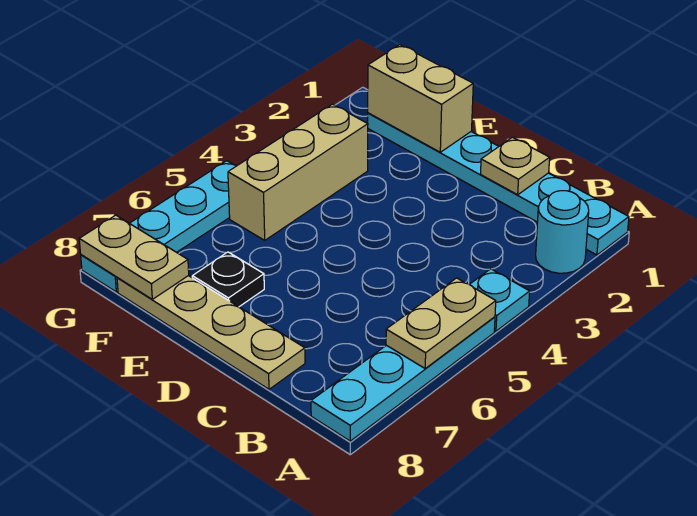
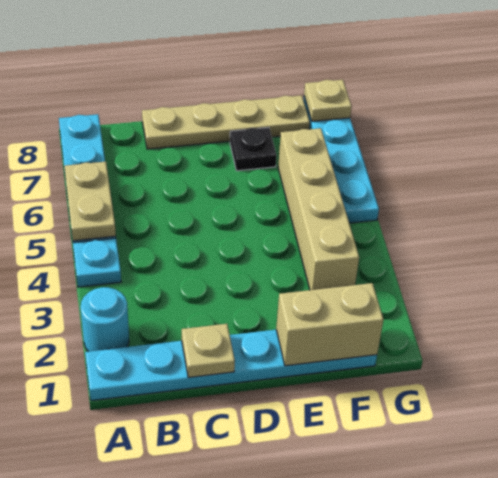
tan brick F3:F5 level 1 -> tan brick F3:F6 level 1
tan plate F8:G8 level 2 -> tan plate G8 level 2

